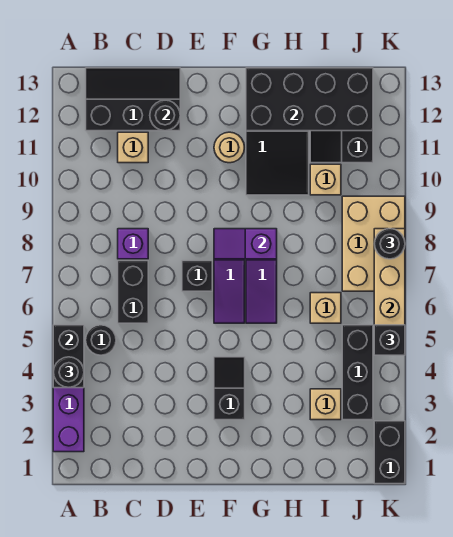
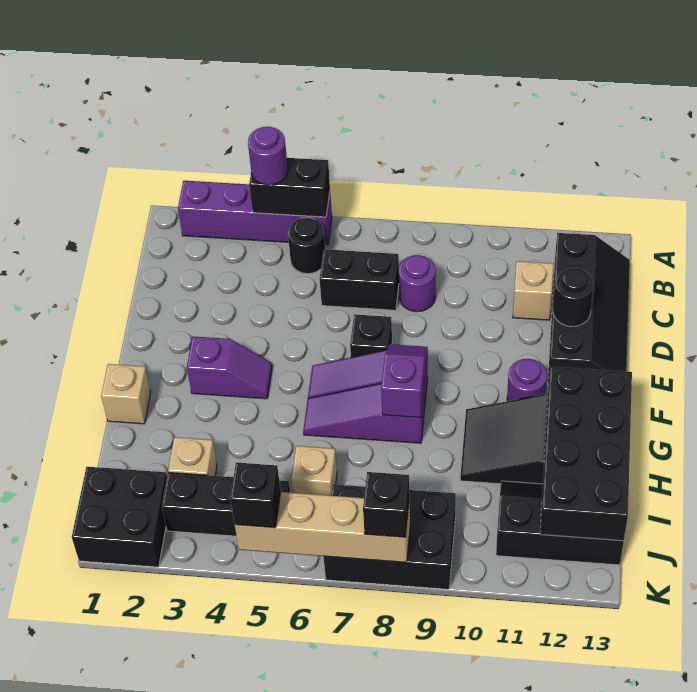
black round brick A4 level 3 -> purple round brick A4 level 3
black slope B12:D13 level 1 top 12 -> black slope B12:E13 level 1 top 12
purple brick C8 level 1 -> purple round brick C8 level 1
black slope F3:F4 level 1 top 3 -> purple slope F3:F4 level 1 top 3
tan round brick F11 level 1 -> purple round brick F11 level 1
tan brick I10 level 1 -> tan brick G1 level 1
tan brick J7:K9 level 1 -> black brick J7:K9 level 1
black brick K1:K2 level 1 -> black brick J1:K2 level 1
black round brick K8 level 3 -> black brick K8 level 3

